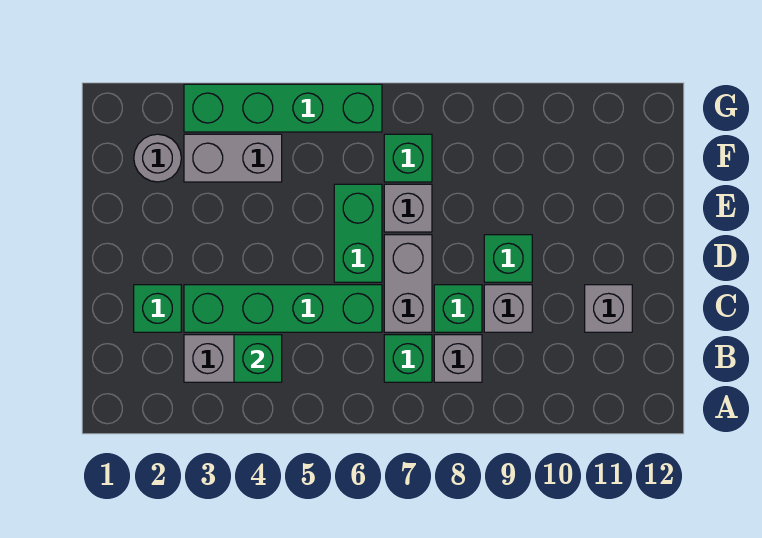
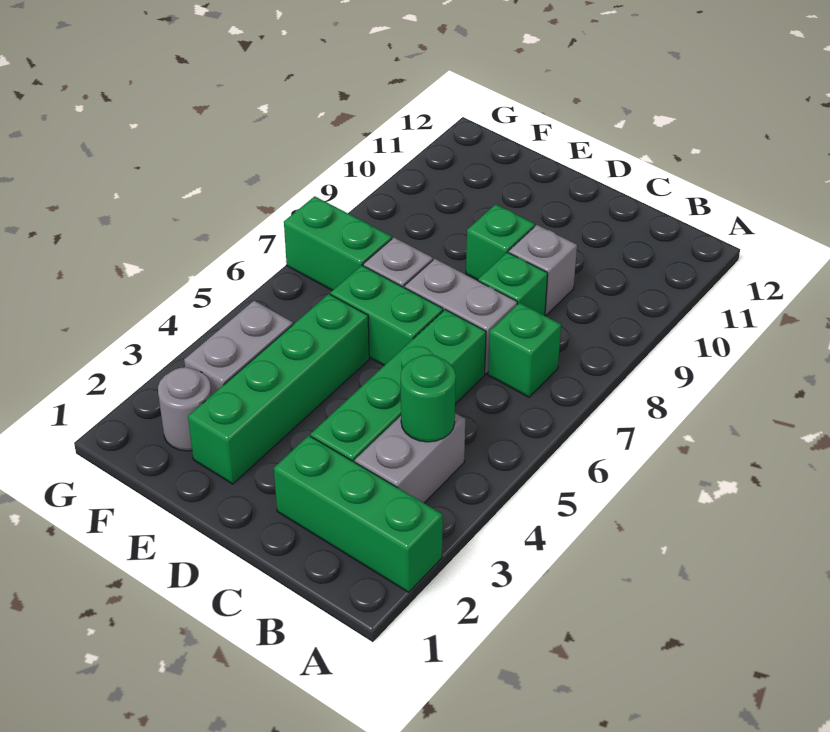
green brick B4 level 2 -> green round brick B4 level 2
grey brick B8 level 1 -> none
green brick C2 level 1 -> green brick A2:C2 level 1
grey brick C11 level 1 -> none
green brick F7 level 1 -> green brick F7:G7 level 1
green brick G3:G6 level 1 -> green brick E2:E5 level 1

